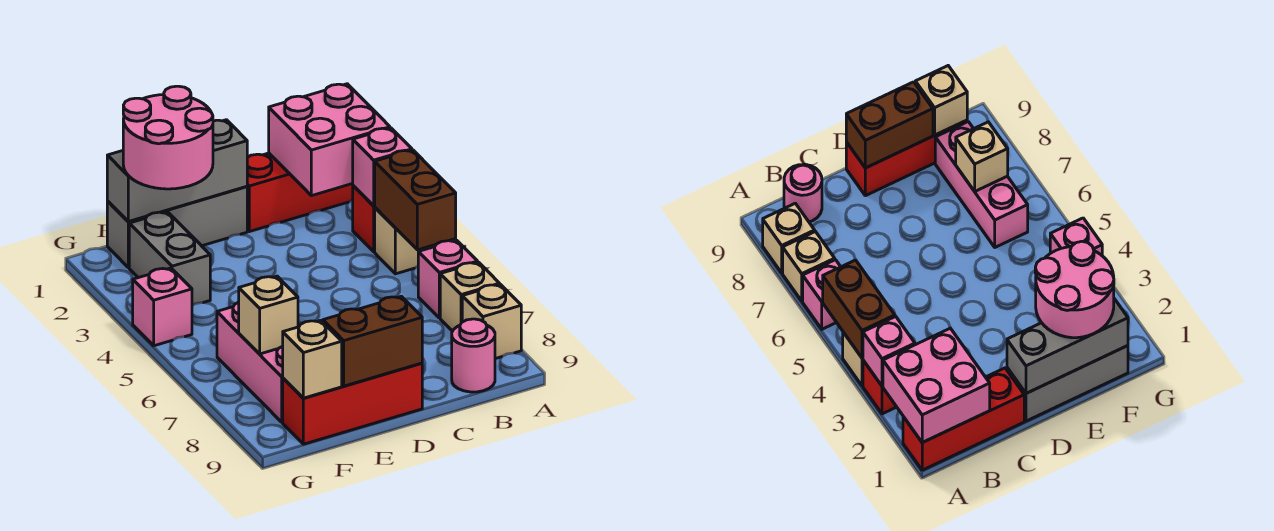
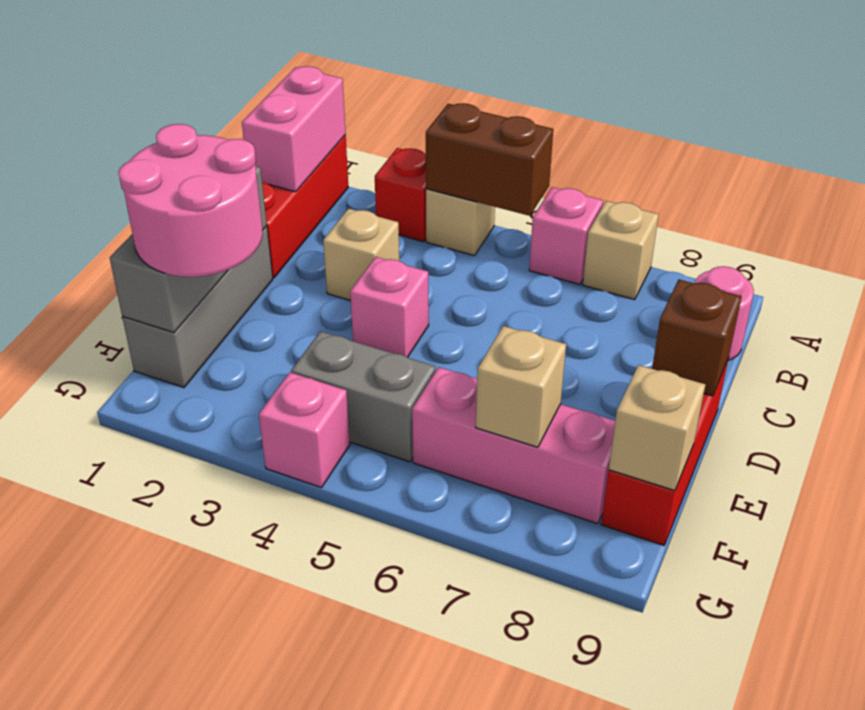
pink brick A1:B2 level 2 -> pink brick A1:B1 level 2
pink brick A3 level 2 -> pink brick D4 level 1
tan brick A8 level 1 -> tan brick C3 level 1
brown brick D9:E9 level 2 -> brown brick D9 level 2
grey brick F2:F3 level 1 -> grey brick F4:F5 level 1

